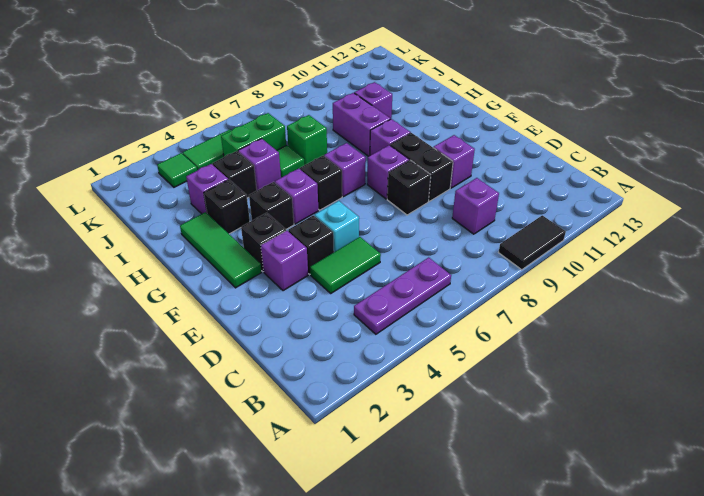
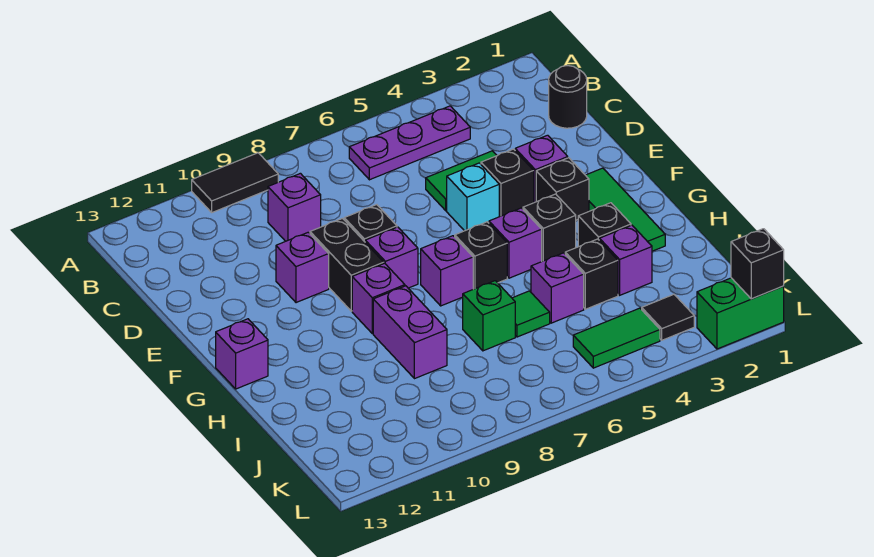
none -> black round brick C1 level 1
purple brick I10 level 1 -> purple brick G13 level 1
green brick J5:J6 level 1 -> green brick L1:L2 level 1
green tile K3 level 1 -> black tile K3 level 1
none -> black brick L1 level 2

